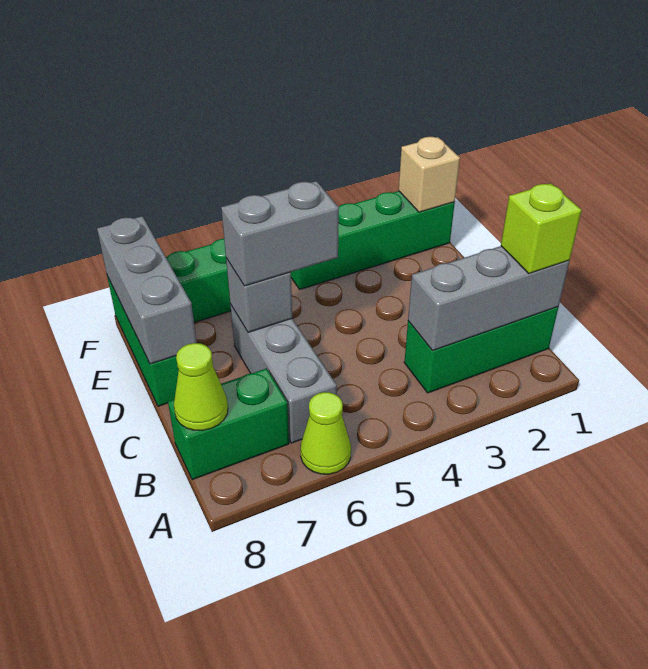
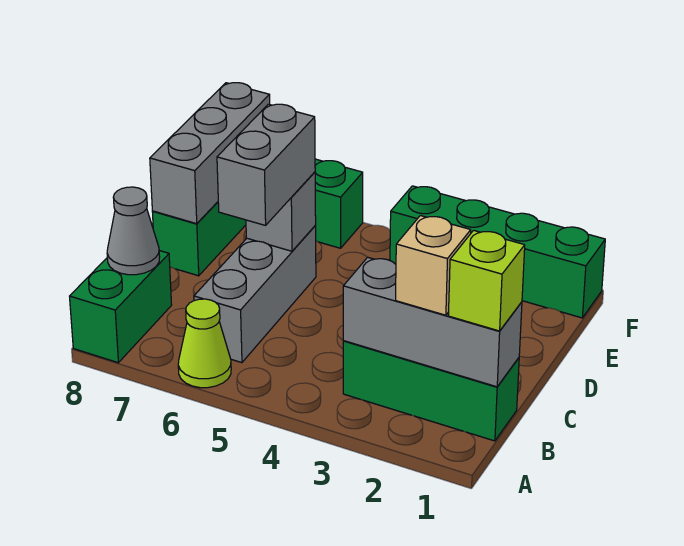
green brick B7:B8 level 1 -> green brick A8:B8 level 1
lime cone B8 level 2 -> grey cone B8 level 2
grey brick D5:D6 level 3 -> grey brick C6:D6 level 3
tan brick F1 level 2 -> tan brick B2 level 3

